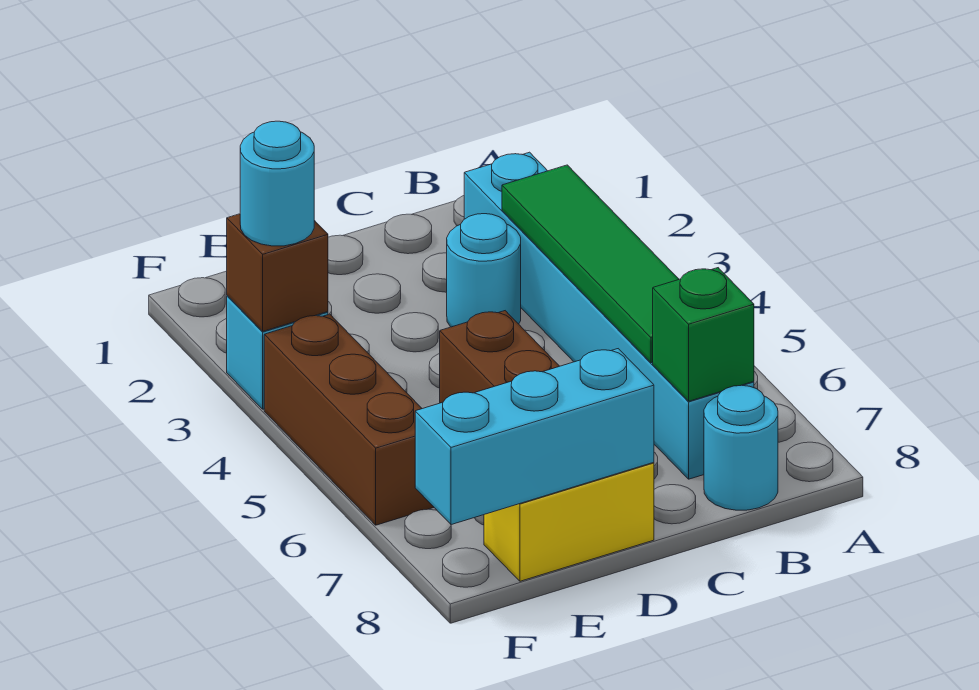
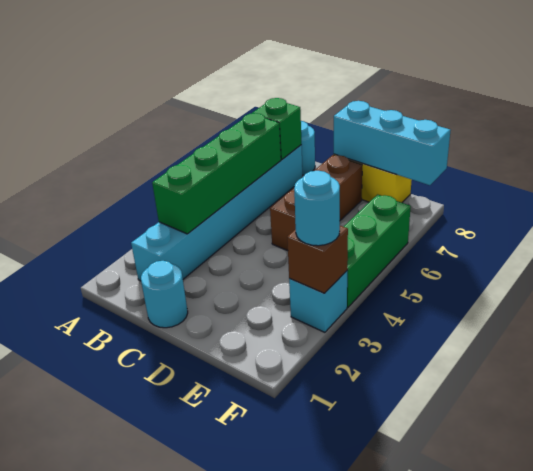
green tile B3:B6 level 2 -> green brick B3:B6 level 2
cyan round brick C3 level 1 -> cyan round brick C1 level 1
brown brick F4:F6 level 1 -> green brick F4:F6 level 1

